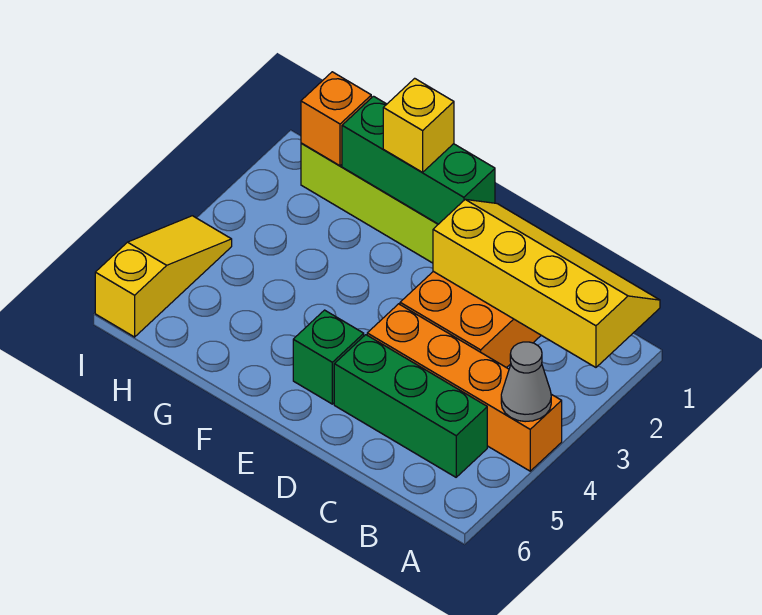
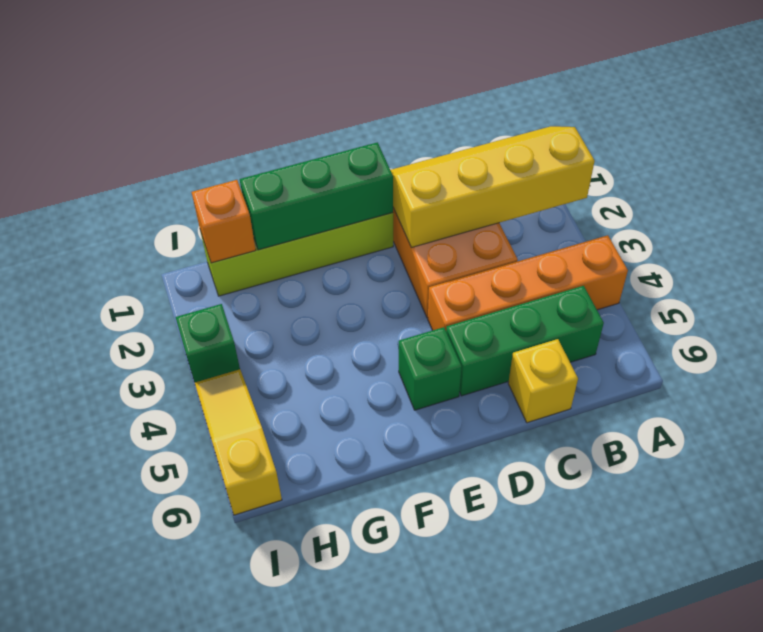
grey cone A4 level 2 -> none
yellow brick F1 level 3 -> yellow brick C6 level 1
none -> green brick I3 level 1

